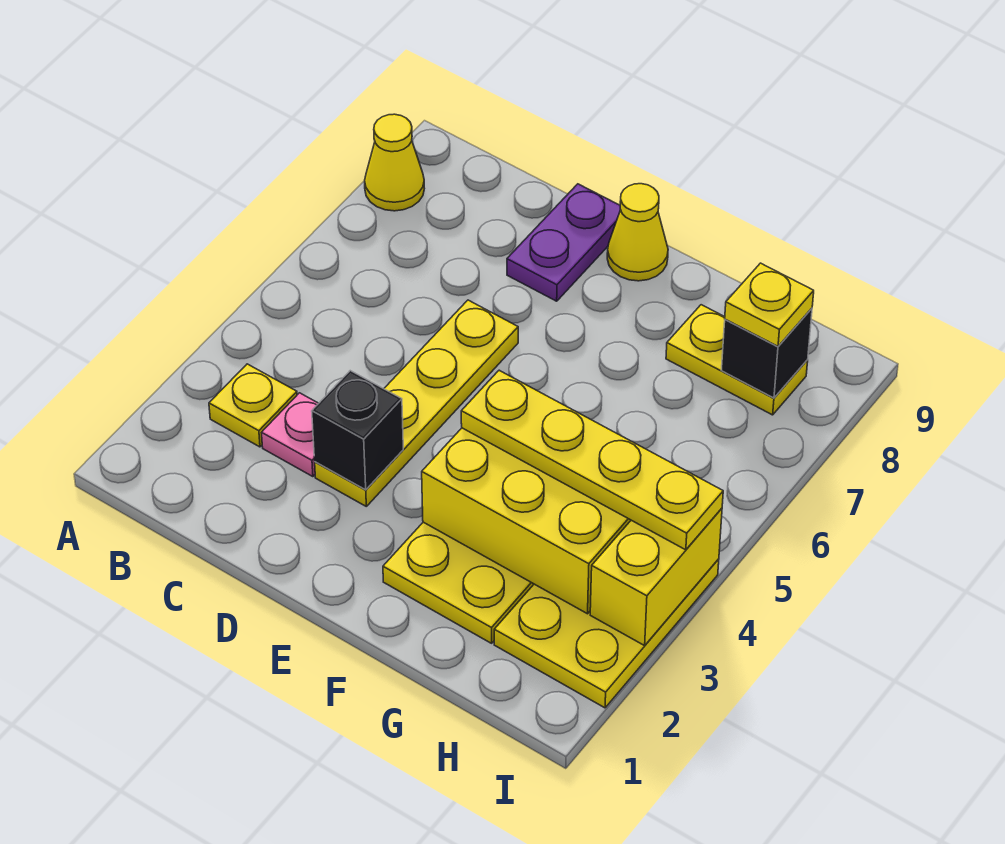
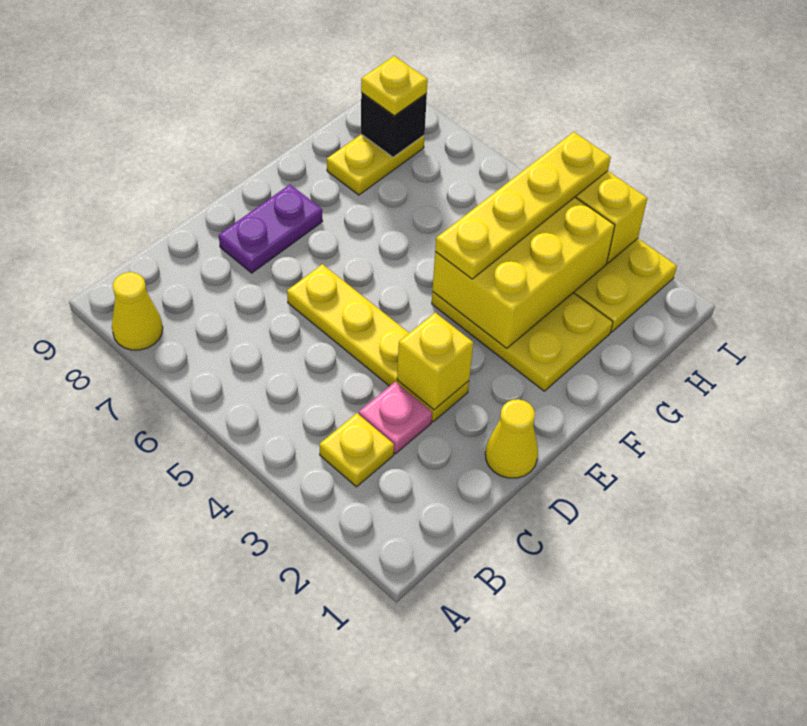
black brick D3 level 2 -> yellow brick D3 level 2
purple plate D8:D9 level 1 -> purple plate D8:E8 level 1
yellow cone E9 level 1 -> yellow cone D1 level 1

